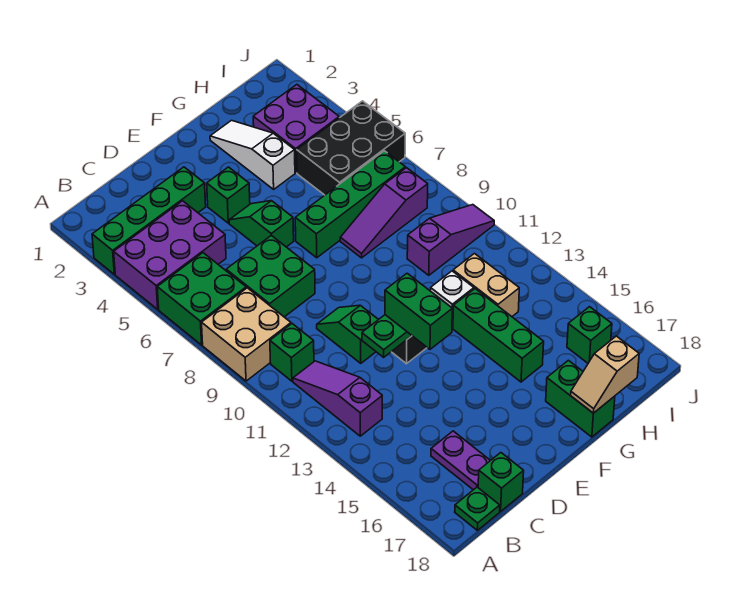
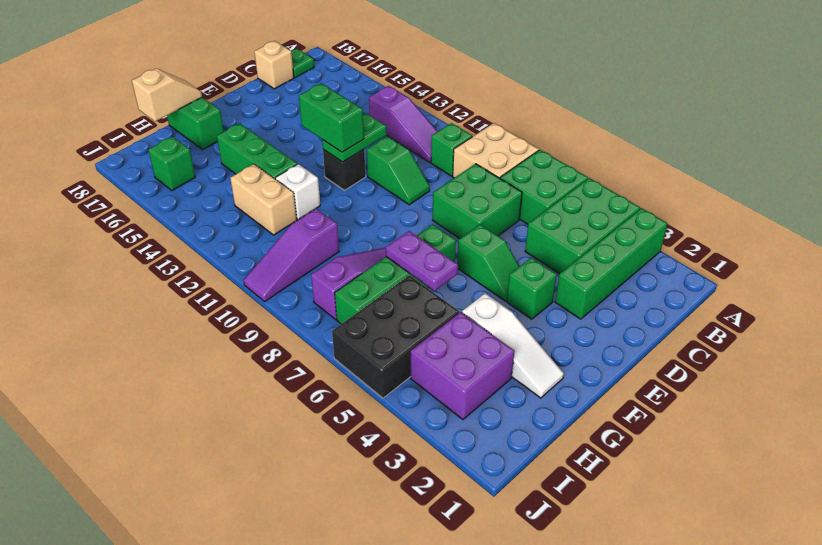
purple brick A4:C5 level 1 -> green brick A4:C5 level 1
purple plate C16:C17 level 1 -> purple plate G6:G7 level 2
green brick C18 level 1 -> tan brick C18 level 1

